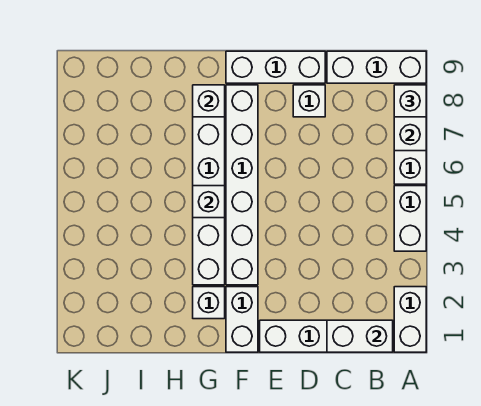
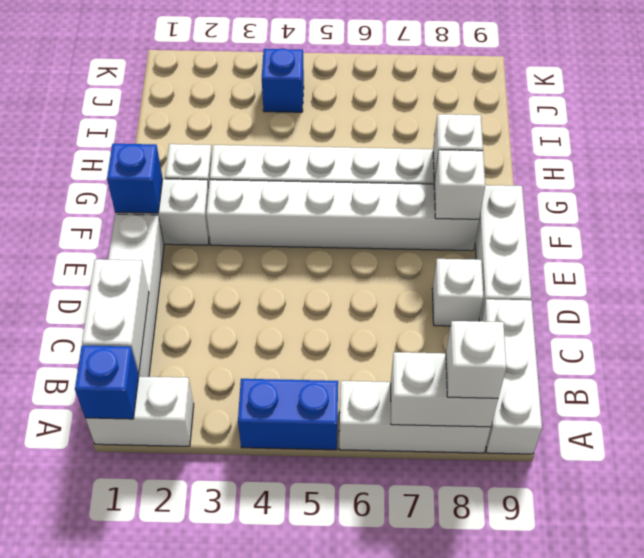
none -> blue brick A1 level 2
white brick A4:A5 level 1 -> blue brick A4:A5 level 1
none -> blue brick F1 level 2
white brick G5 level 2 -> white brick F8 level 2
none -> blue brick J4 level 1

